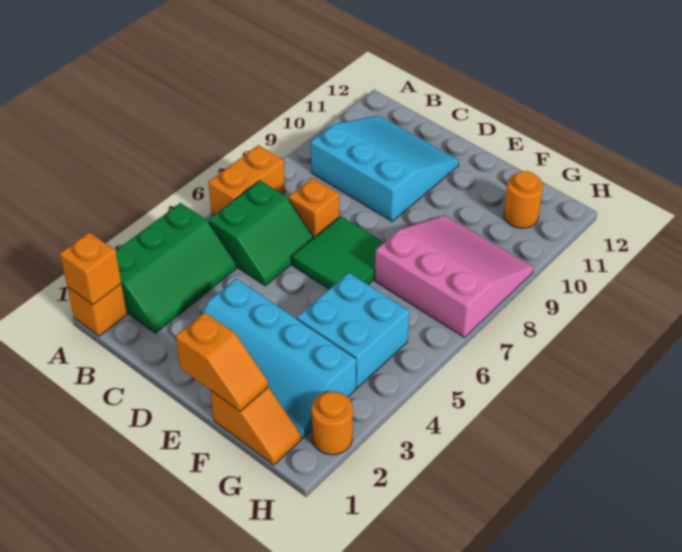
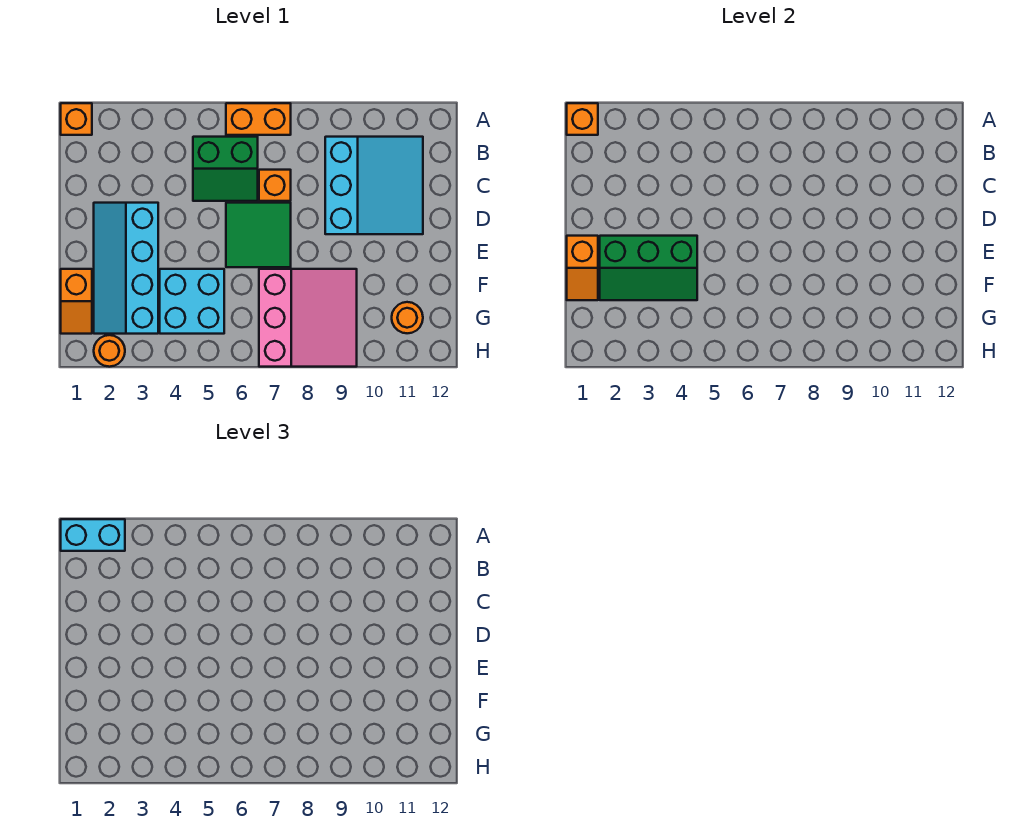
none -> cyan brick A1:A2 level 3
green slope A2:B4 level 1 top A -> green slope E2:F4 level 2 top E

